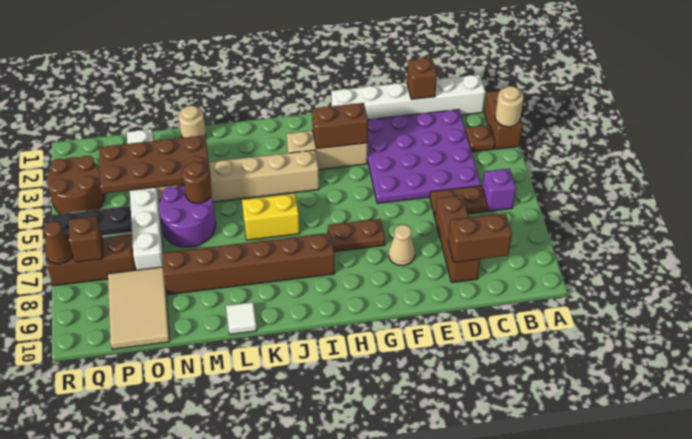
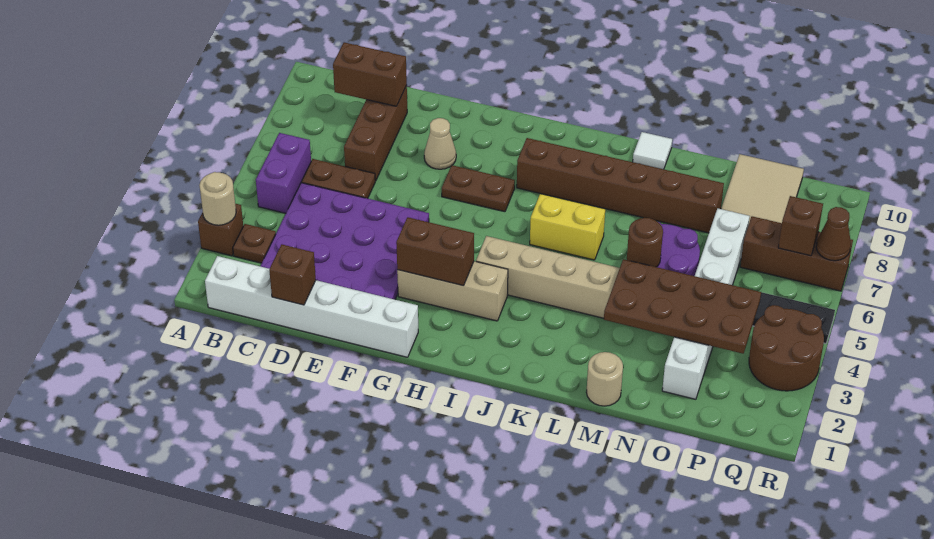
brown brick A2:A3 level 1 -> brown brick A3 level 1
purple brick B6 level 1 -> purple brick B5:B6 level 1

